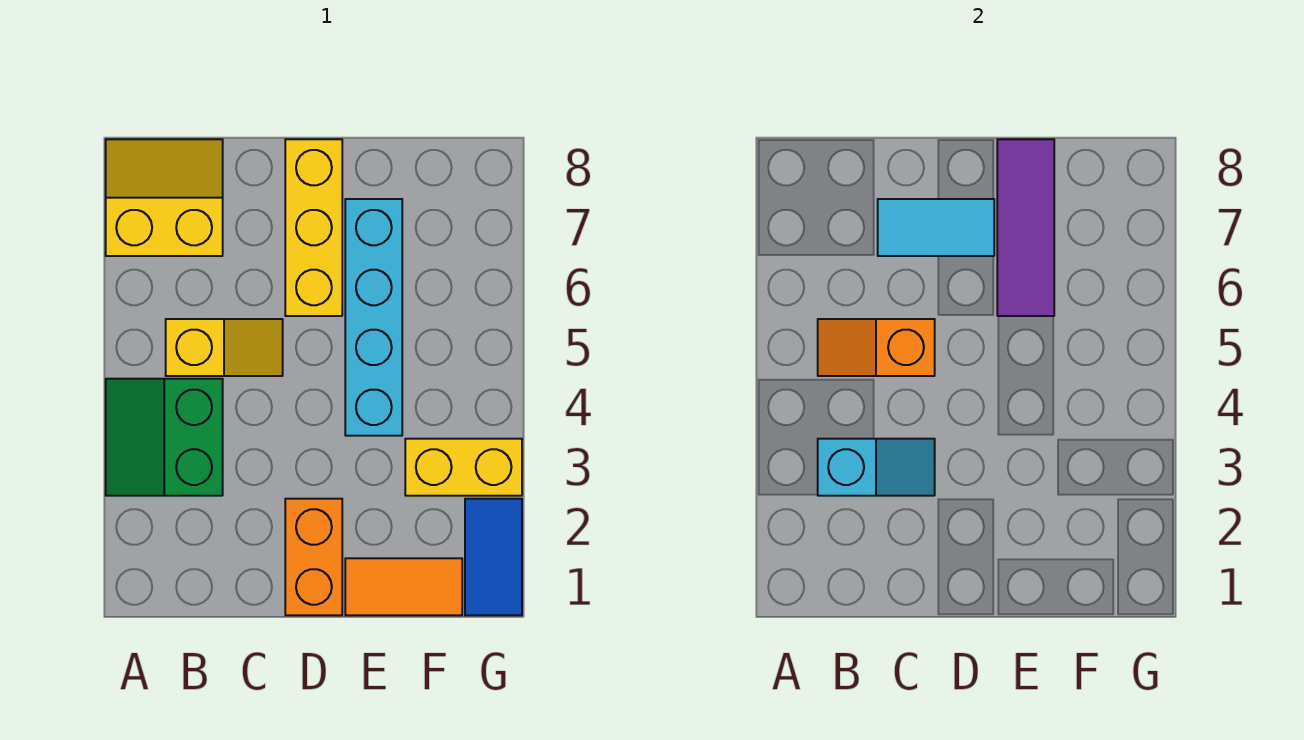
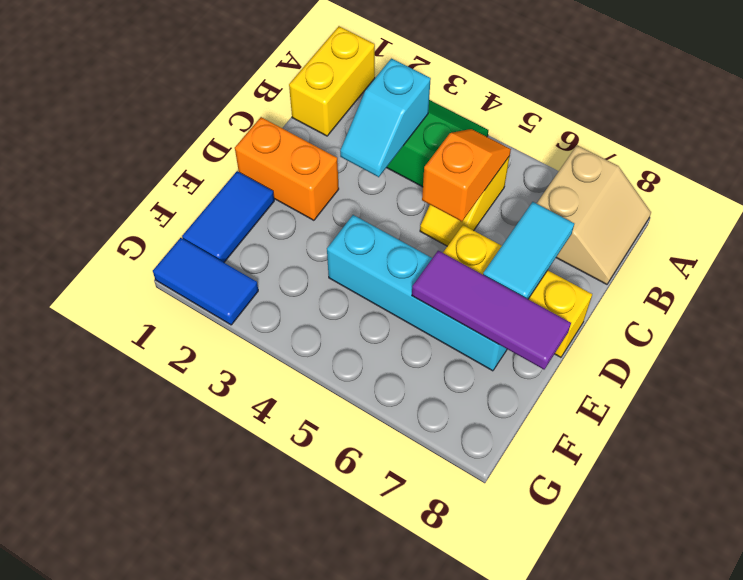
yellow slope A7:B8 level 1 top 7 -> tan slope A7:B8 level 1 top 7
orange tile E1:F1 level 1 -> blue tile E1:F1 level 1
yellow brick F3:G3 level 1 -> yellow brick A1:B1 level 1

